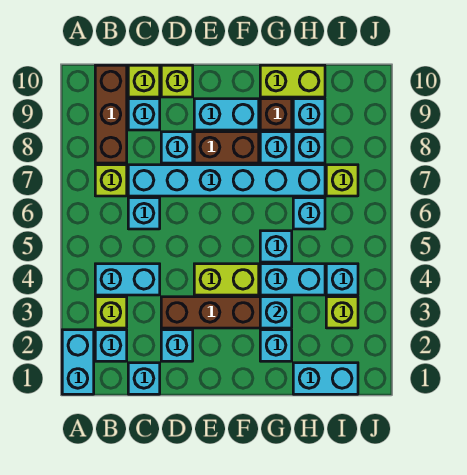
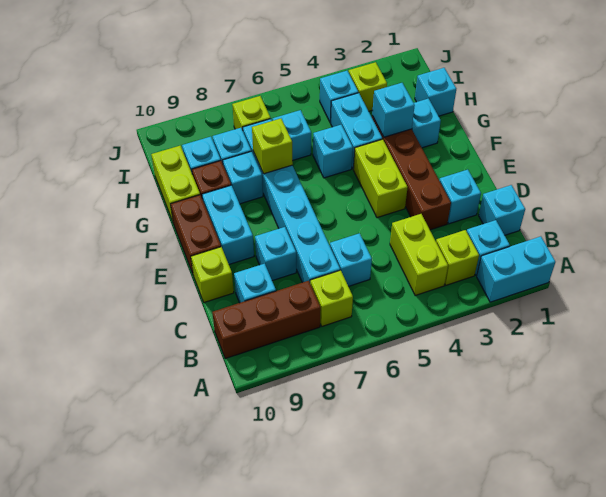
cyan brick B4:C4 level 1 -> lime brick B4:C4 level 1
lime brick C10 level 1 -> lime brick G7 level 2
brown brick E8:F8 level 1 -> brown brick E10:F10 level 1
cyan brick H1:I1 level 1 -> cyan brick H1 level 1

